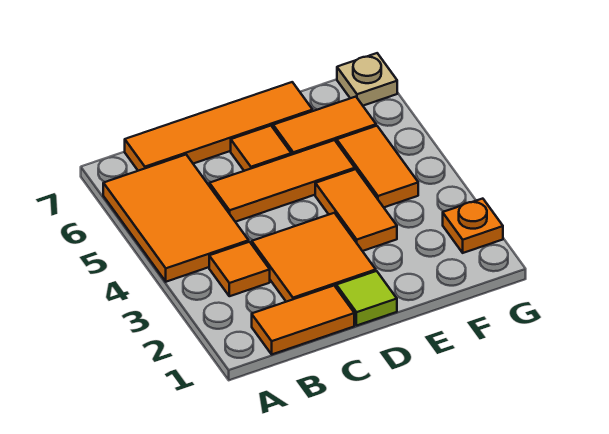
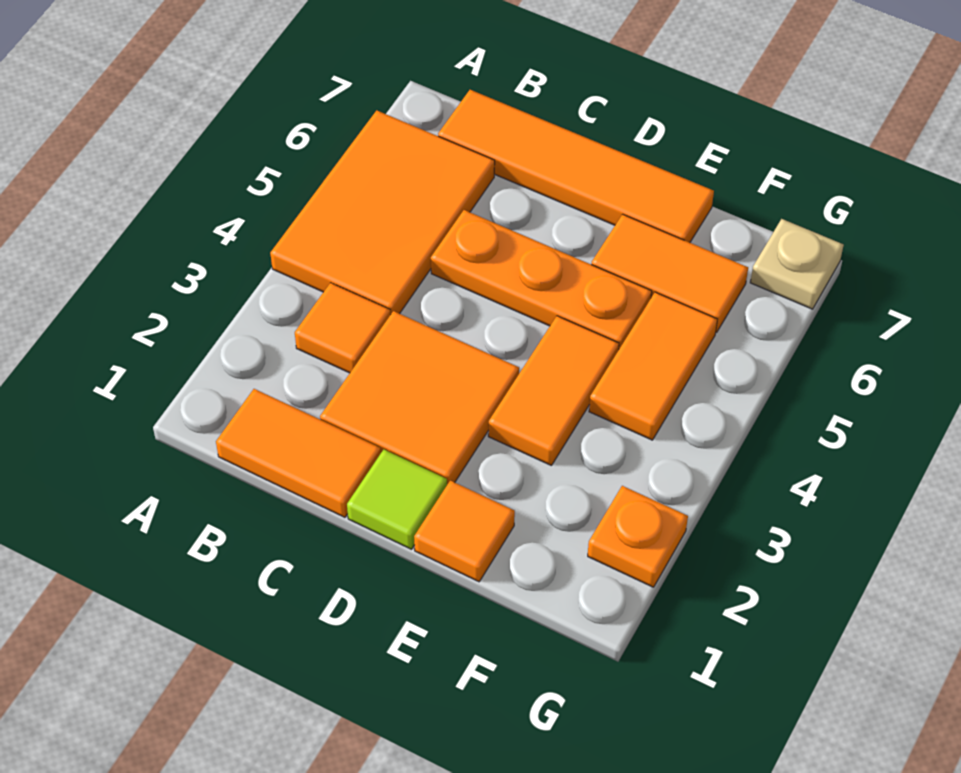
orange tile C5:E5 level 1 -> orange plate C5:E5 level 1
orange tile D6 level 1 -> orange tile E1 level 1

